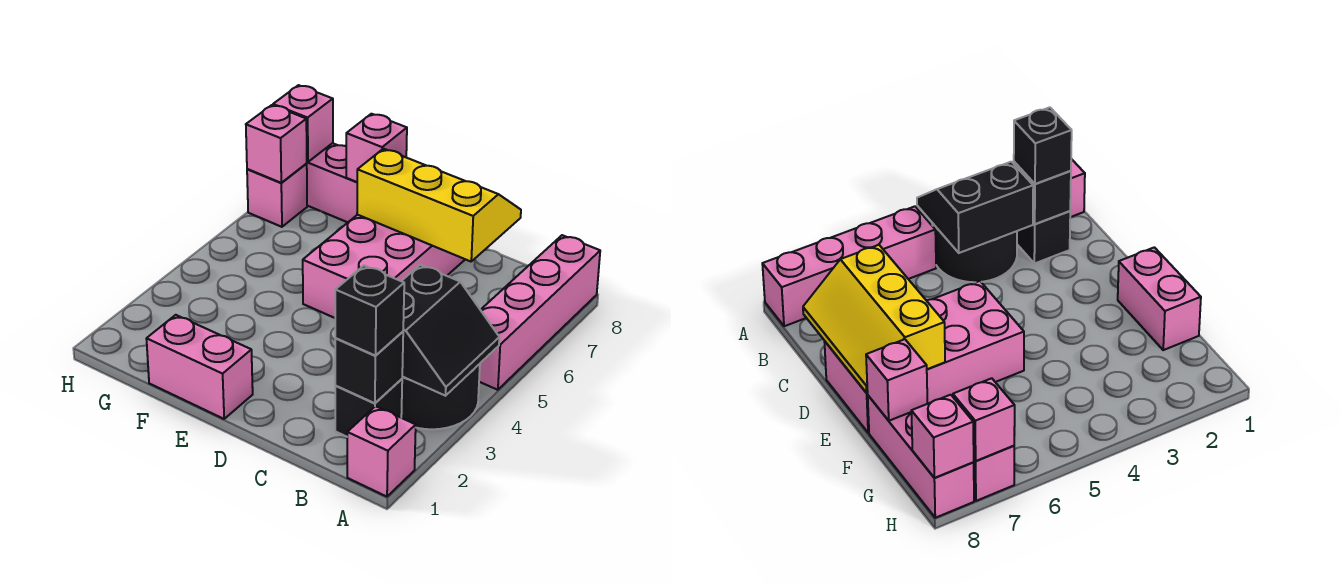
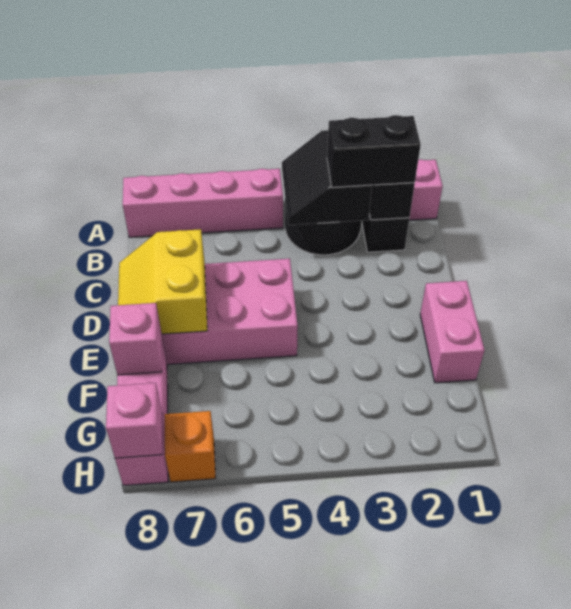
black slope A3:B4 level 2 top B -> black slope A3:B4 level 2 top 3
black brick B2 level 3 -> black brick B2:B3 level 3
yellow slope C7:E8 level 2 top 7 -> yellow slope D7:E8 level 2 top 7
pink brick H7 level 1 -> orange brick H7 level 1
pink brick H7 level 2 -> none

